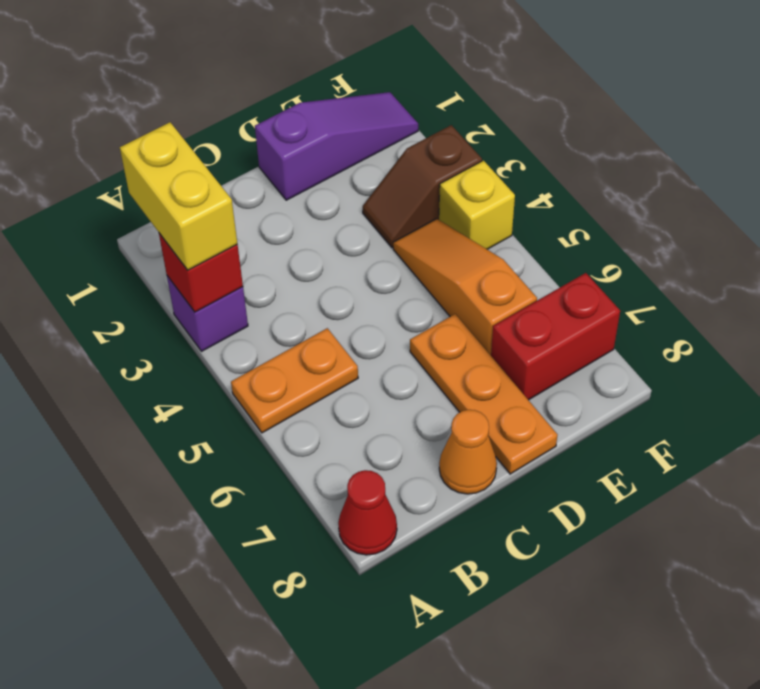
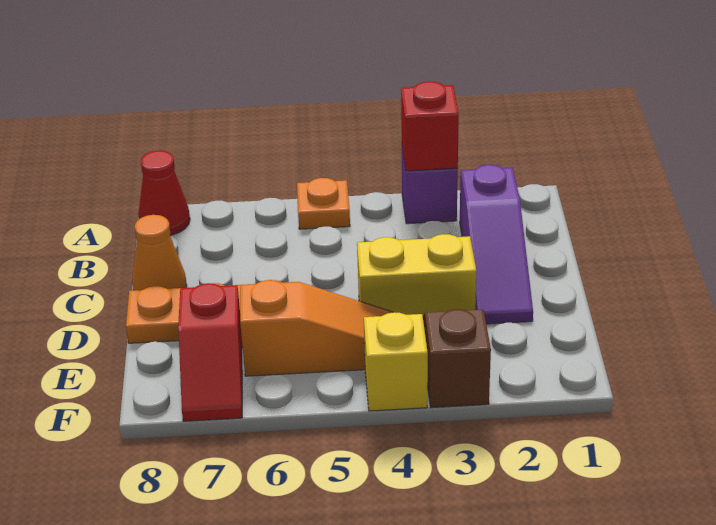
yellow brick A2:A3 level 3 -> yellow brick D3:D4 level 1
orange plate A5:B5 level 1 -> orange plate A5 level 1
purple slope D1:F1 level 1 top D -> purple slope B2:D2 level 1 top B
red brick E7:F7 level 1 -> red slope E7:F7 level 1 top E

